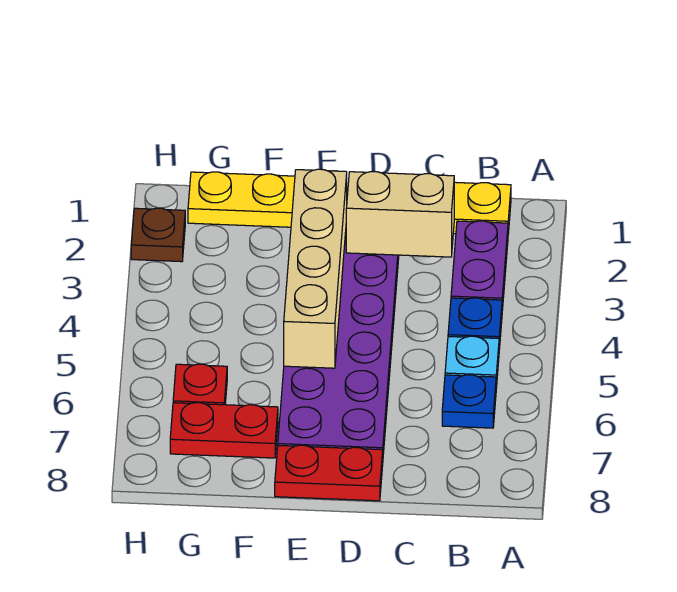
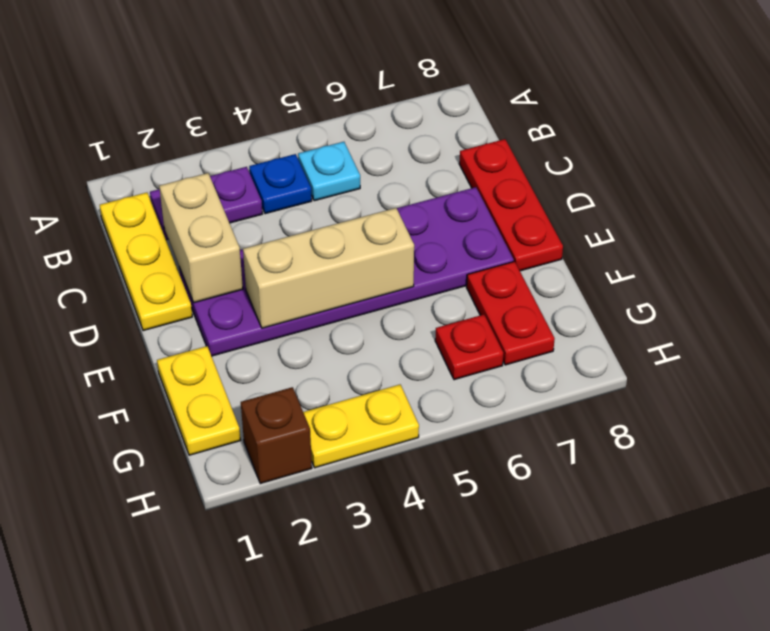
blue plate B6 level 1 -> none
red plate D8:E8 level 1 -> red plate C8:E8 level 1
tan brick E2:E5 level 2 -> tan brick E3:E5 level 2
brown plate H2 level 1 -> brown brick H2 level 1
none -> yellow plate H3:H4 level 1

